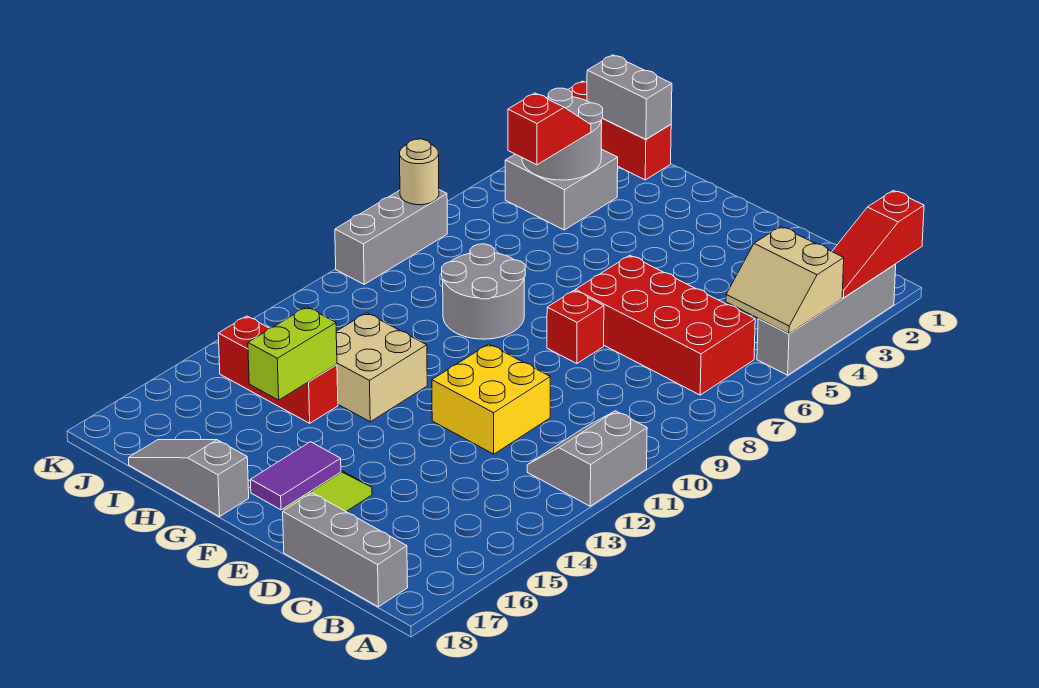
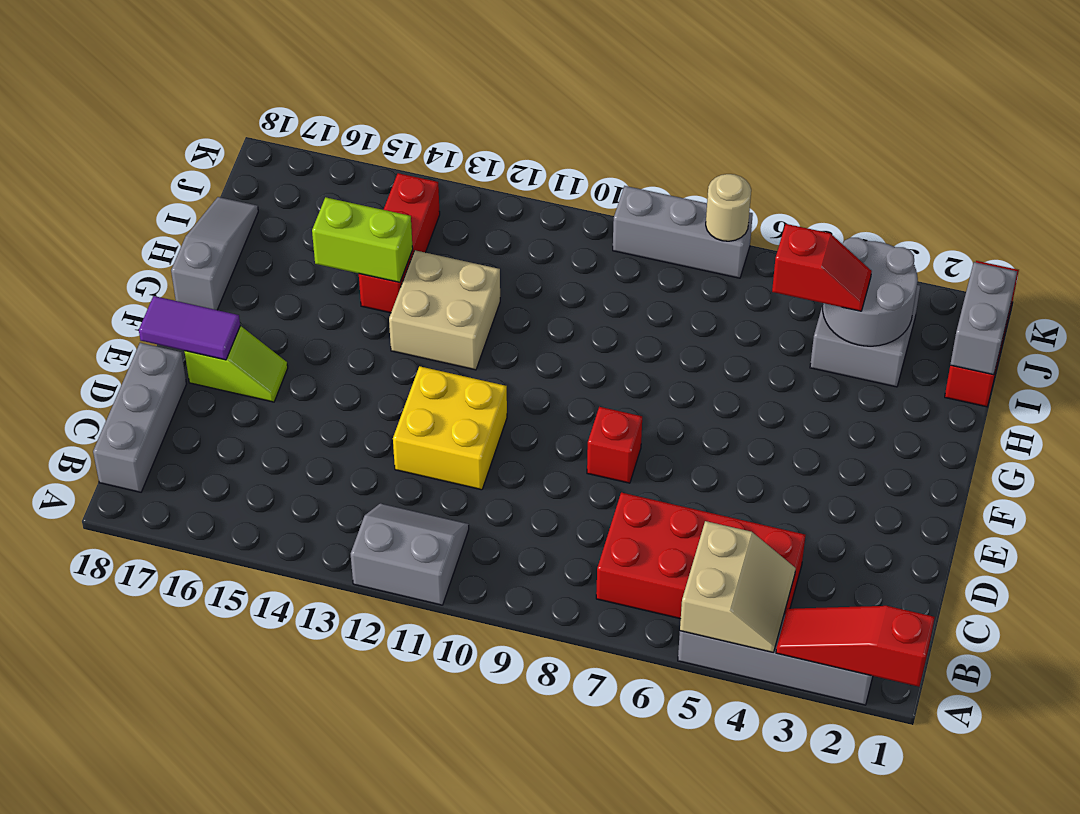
tan slope A4:B5 level 2 top 4 -> tan slope A4:B5 level 2 top 5
red brick B6:E7 level 1 -> red brick B4:C7 level 1
grey round brick G8:H9 level 1 -> none

